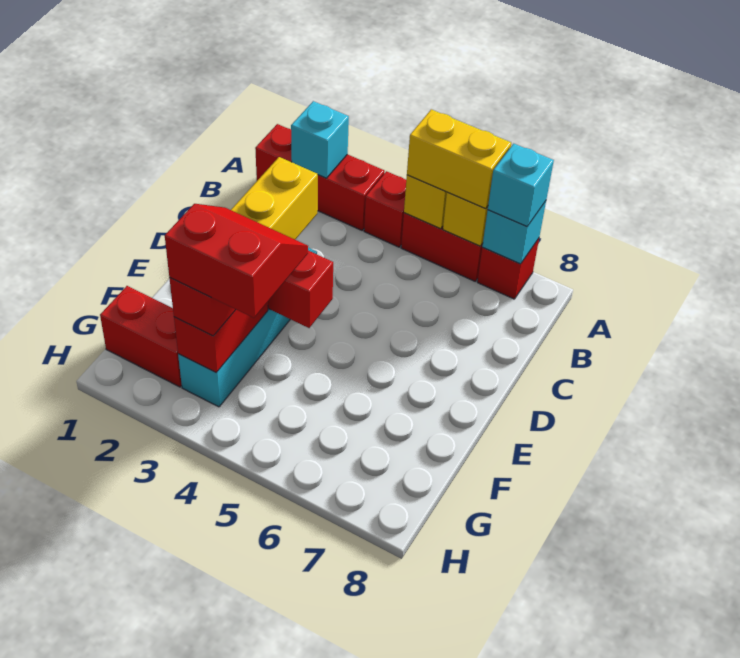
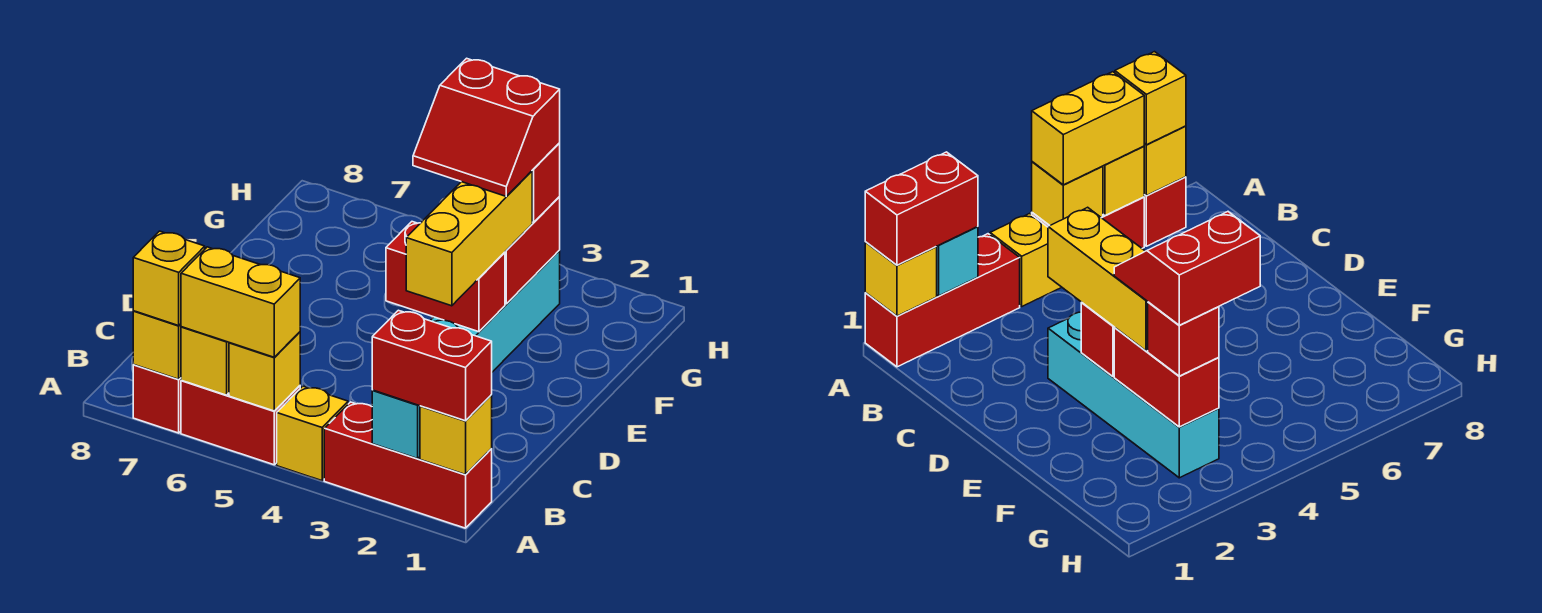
none -> yellow brick A1 level 2
red brick A4 level 1 -> yellow brick A4 level 1
cyan brick A7 level 2 -> yellow brick A7 level 2
cyan brick A7 level 3 -> yellow brick A7 level 3
red brick G1:G2 level 1 -> red brick A1:A2 level 3

